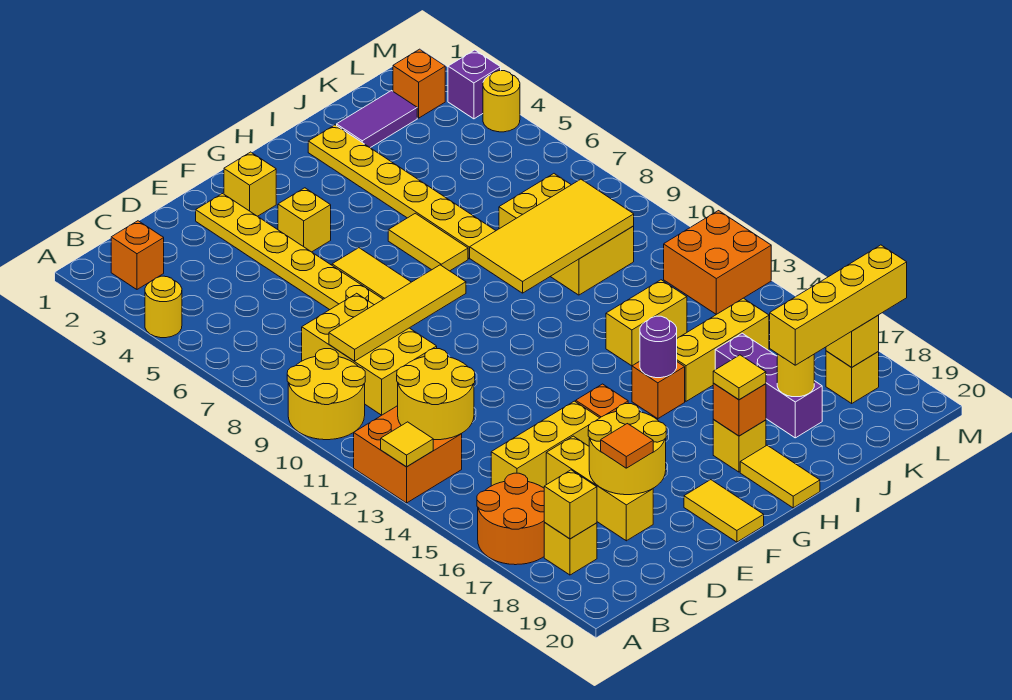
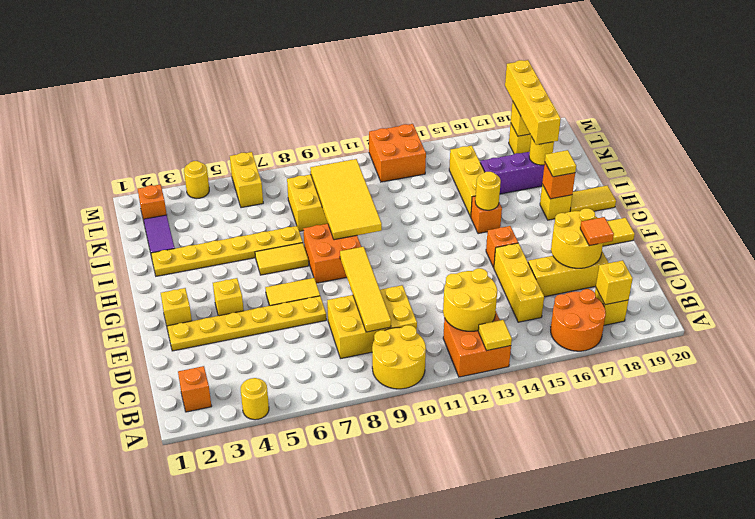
none -> orange brick G8:H9 level 1
purple round brick H15 level 2 -> yellow round brick H15 level 2
yellow brick I13:J13 level 1 -> yellow brick L6:M6 level 1
purple brick M3 level 1 -> none

